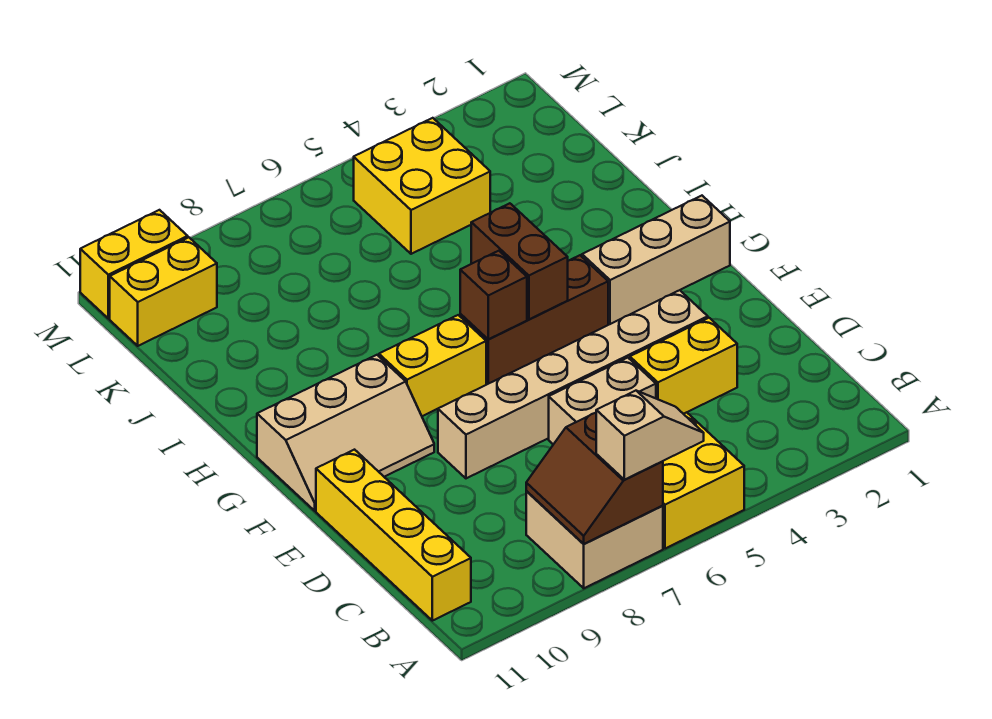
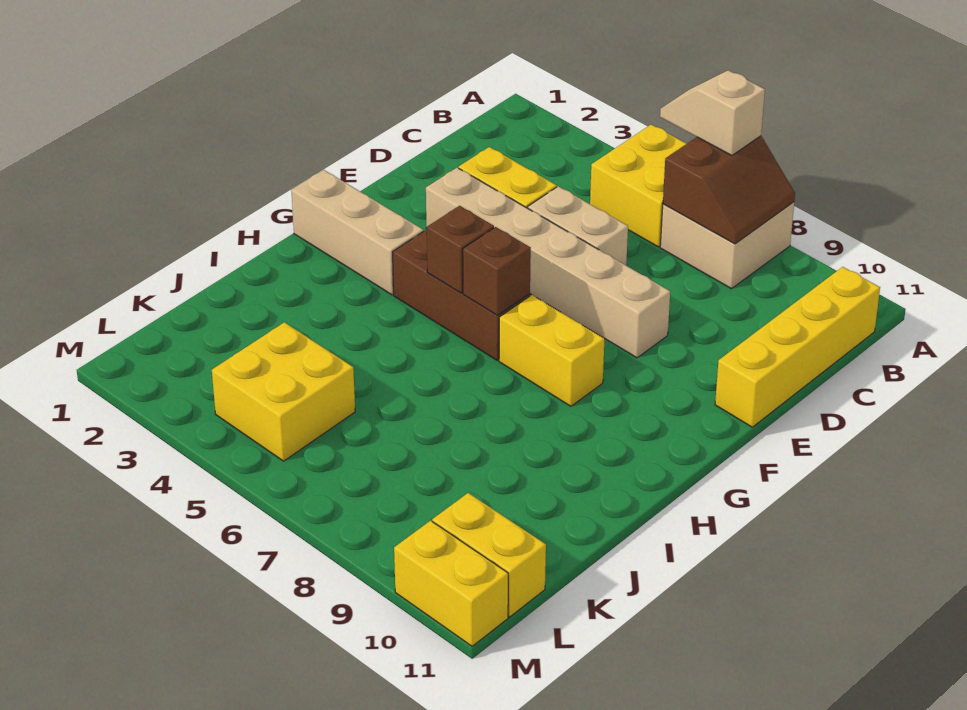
tan slope F9:G11 level 1 top G -> none
brown brick G5:H5 level 2 -> brown brick G5 level 2

